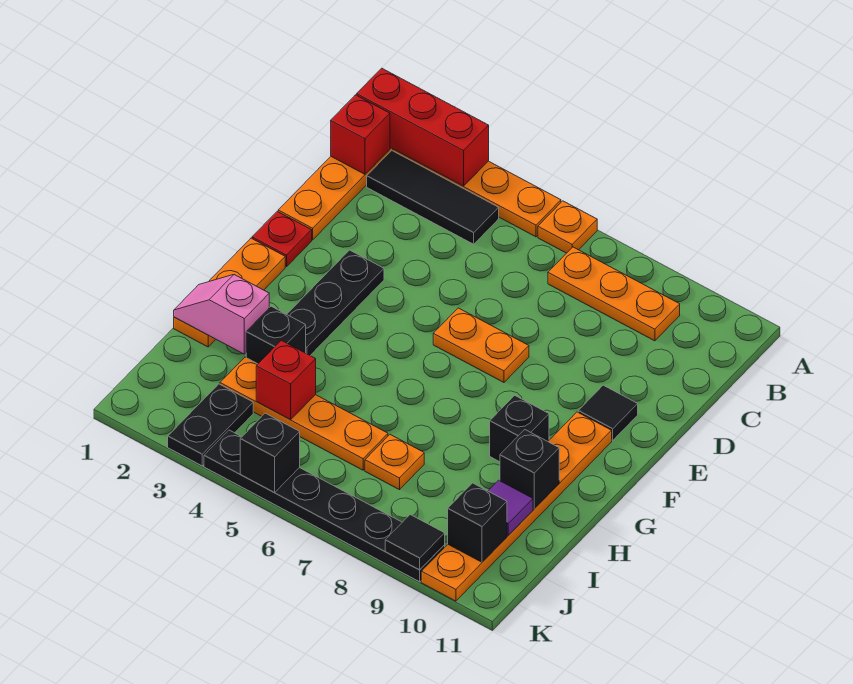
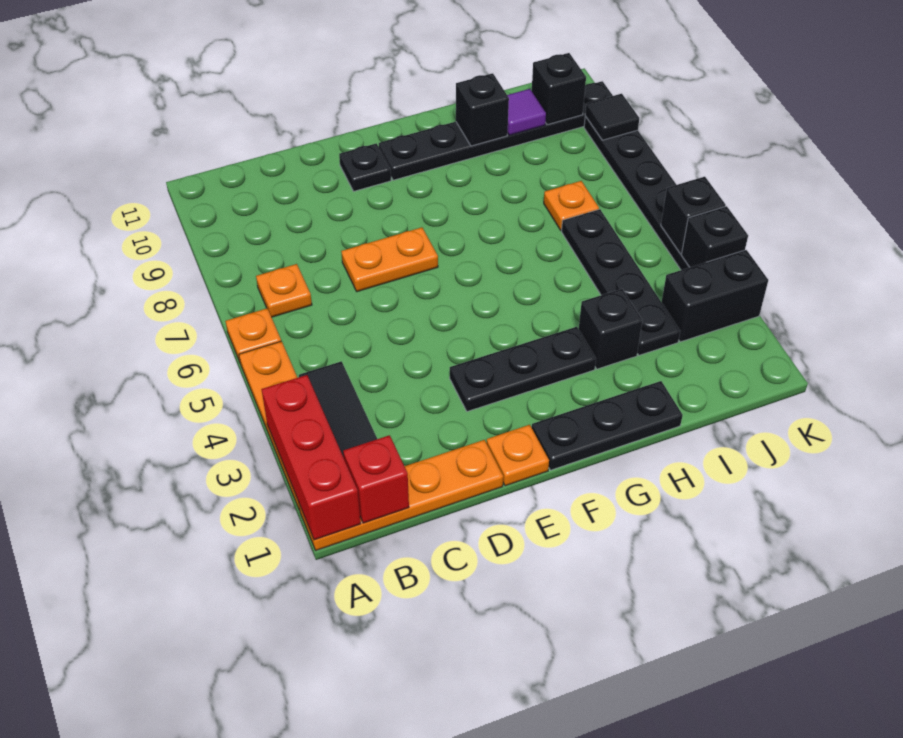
orange plate B7:B9 level 1 -> orange plate B7 level 1
red plate E1 level 1 -> orange plate E1 level 1
orange plate E6:E7 level 1 -> orange plate D7:E7 level 1
black tile E10 level 1 -> black plate E10 level 1
orange plate F1:H1 level 1 -> black plate F1:H1 level 1
orange plate F10:K10 level 1 -> black plate F10:K10 level 1
black brick G9 level 1 -> black brick K4 level 2
pink slope H1:H2 level 2 top 2 -> none
orange plate I3:I6 level 1 -> black plate I3:I6 level 1
red brick I4 level 2 -> none
black plate J3:K3 level 1 -> black brick J3:K3 level 1

